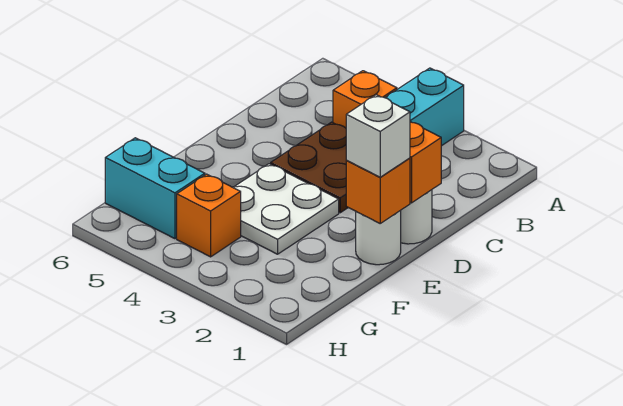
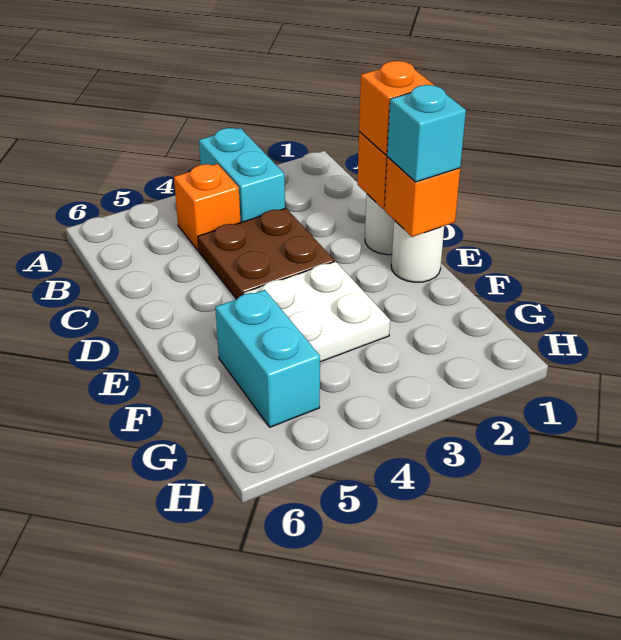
white brick E1 level 3 -> cyan brick E1 level 3
orange brick G4 level 1 -> orange brick D1 level 3
cyan brick G5:G6 level 1 -> cyan brick F5:G5 level 1

